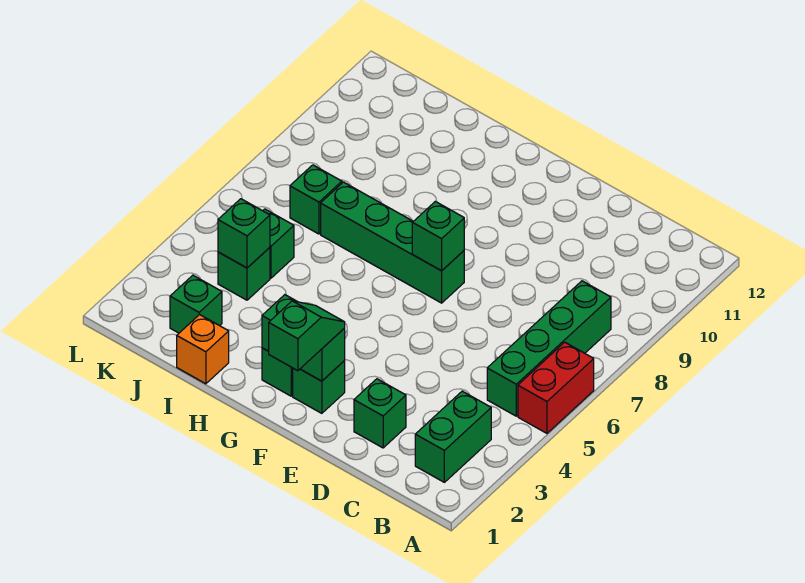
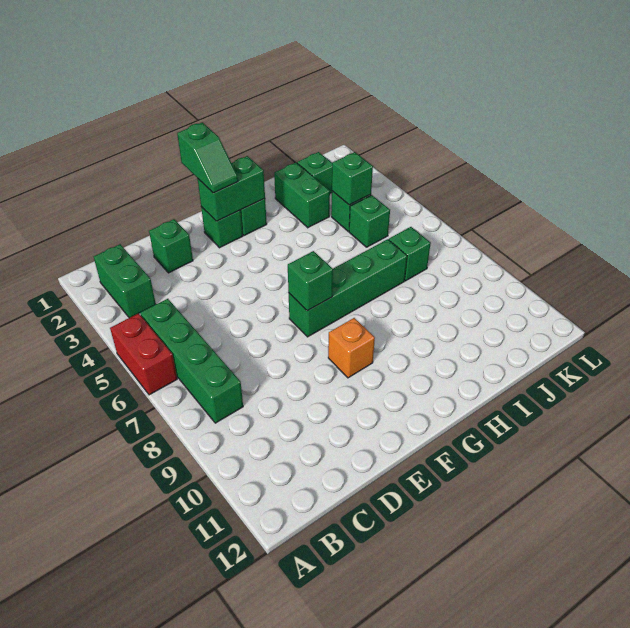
orange brick I1 level 1 -> orange brick F9 level 1
none -> green brick I2:I3 level 1

